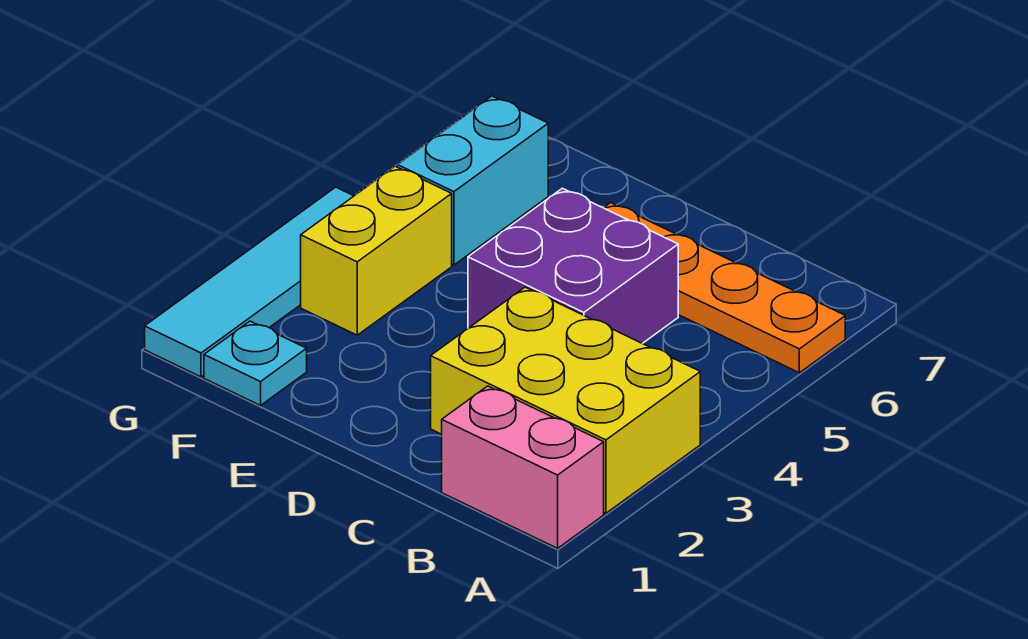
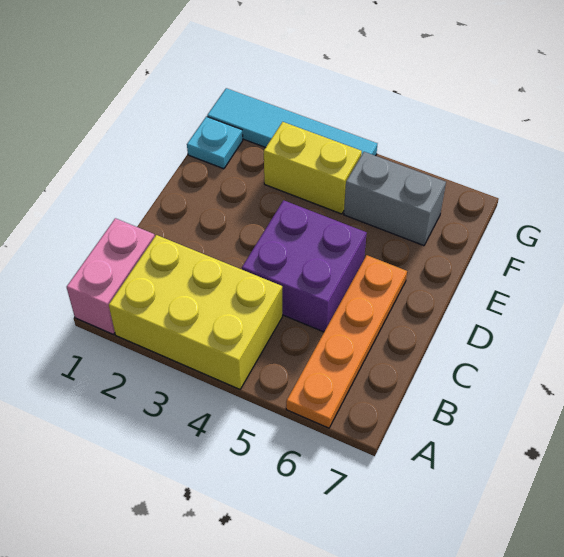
yellow brick A2:C3 level 1 -> yellow brick A2:B4 level 1
cyan brick F5:F6 level 1 -> grey brick F5:F6 level 1

